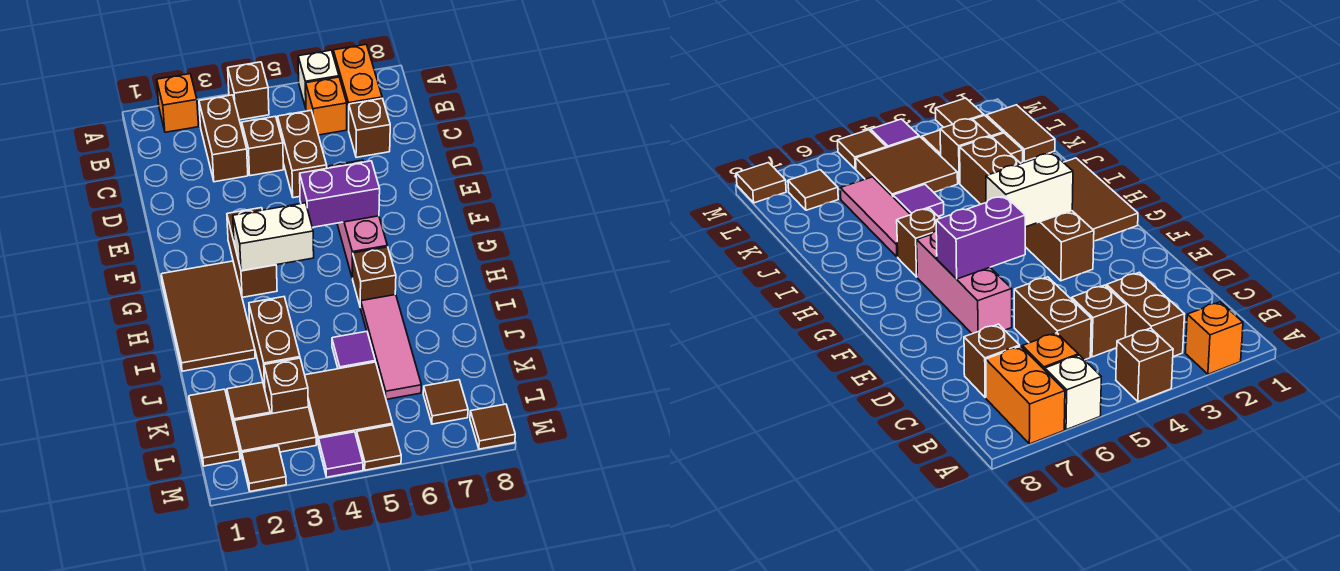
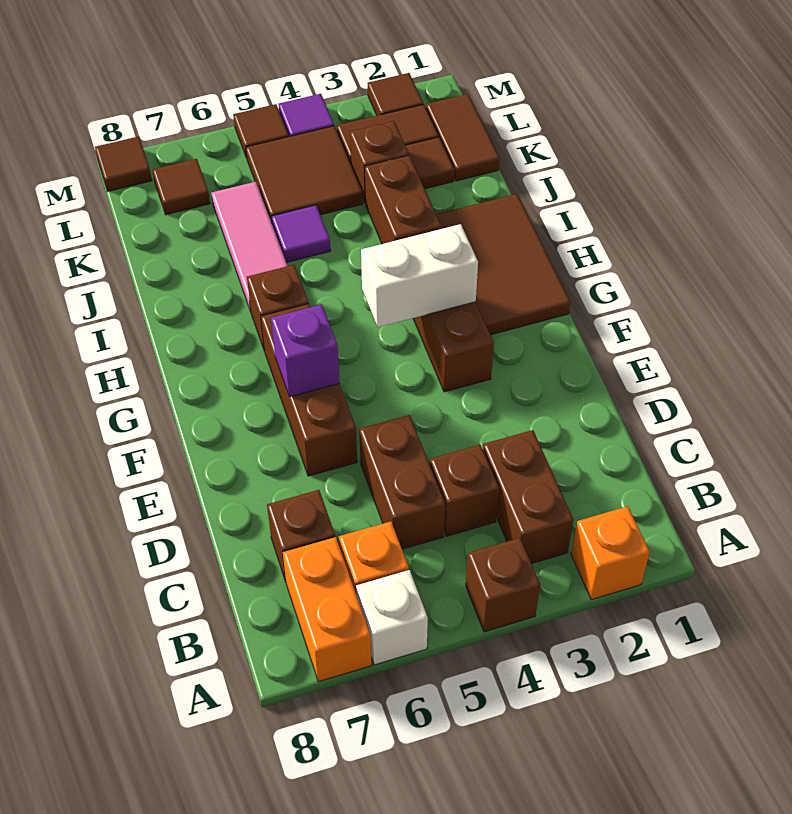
pink brick E6:G6 level 1 -> brown brick E6:G6 level 1
purple brick F5:F6 level 2 -> purple brick F6 level 2

